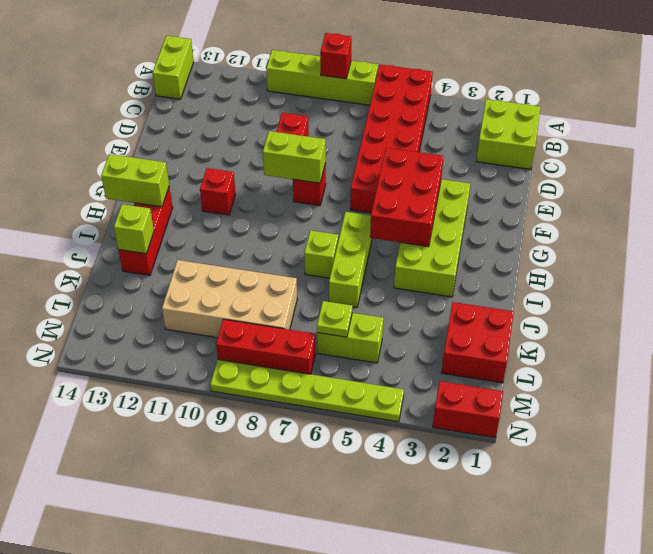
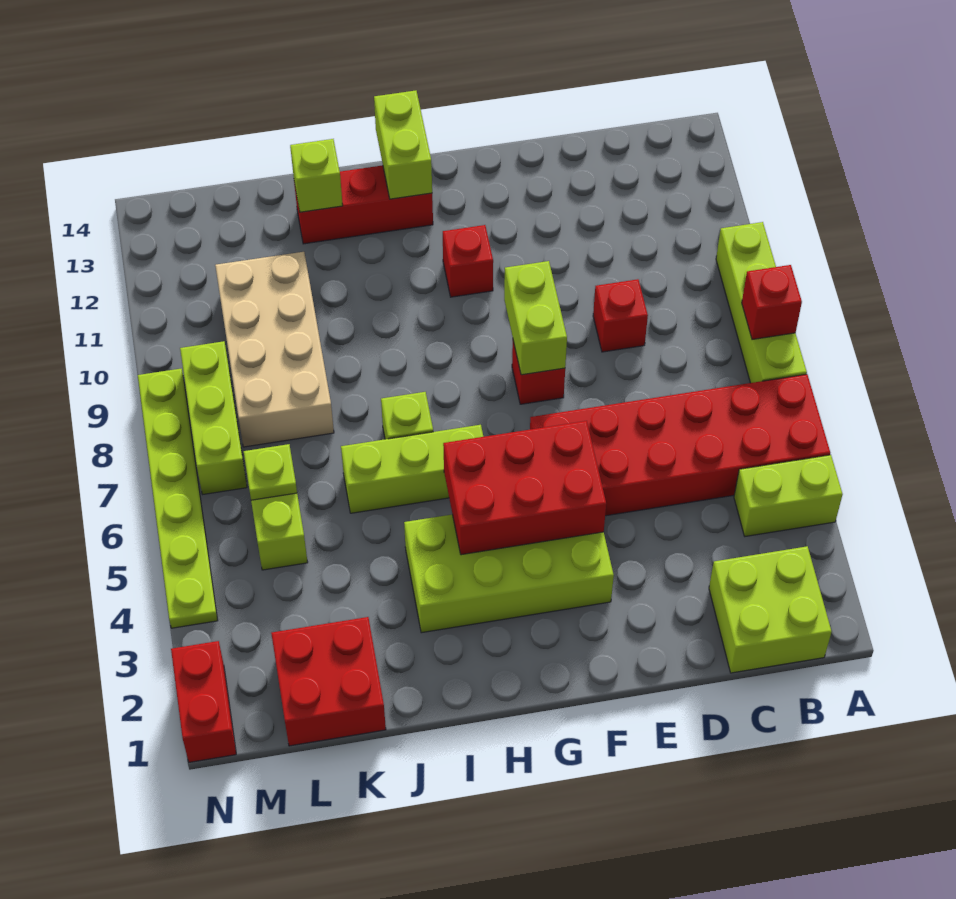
lime brick A14:B14 level 1 -> lime brick A4:B4 level 1
red brick M7:M9 level 1 -> lime brick M7:M9 level 1

